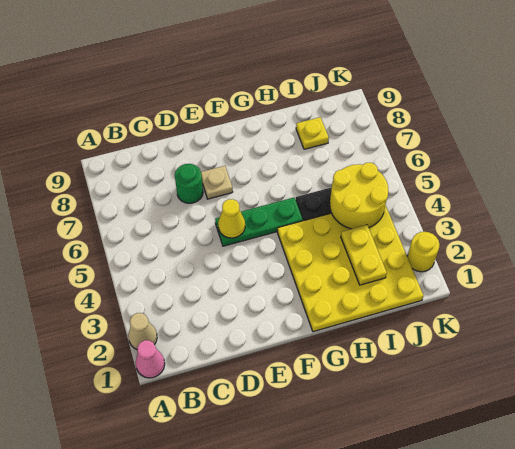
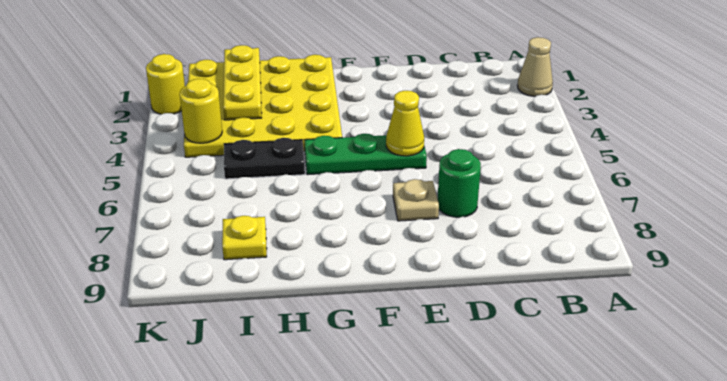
pink cone A1 level 1 -> none
yellow plate I2:I3 level 2 -> yellow plate I1:I3 level 2
yellow round brick I4:J5 level 2 -> yellow round brick J4 level 2

